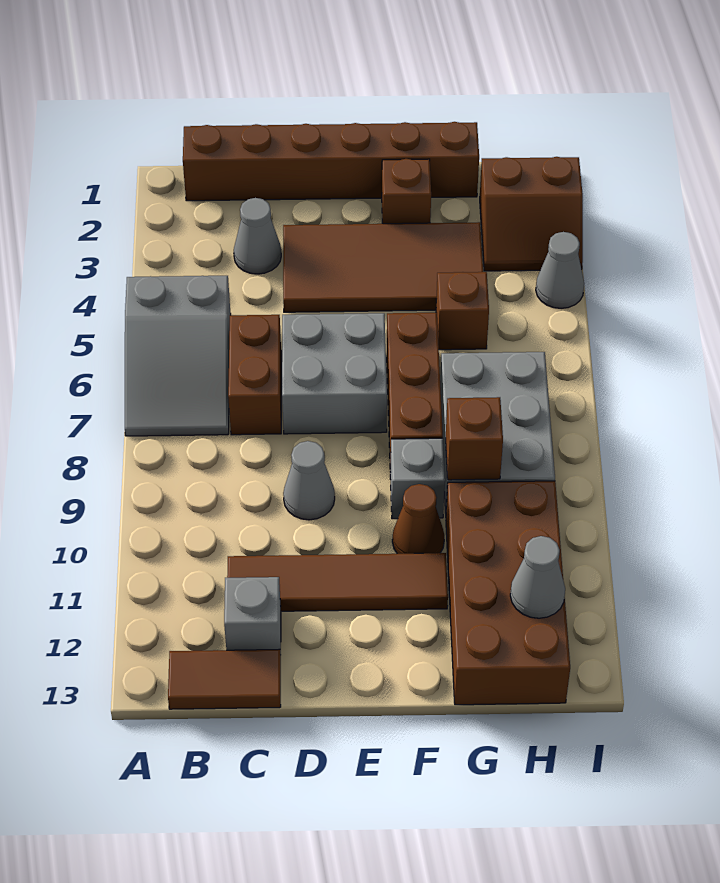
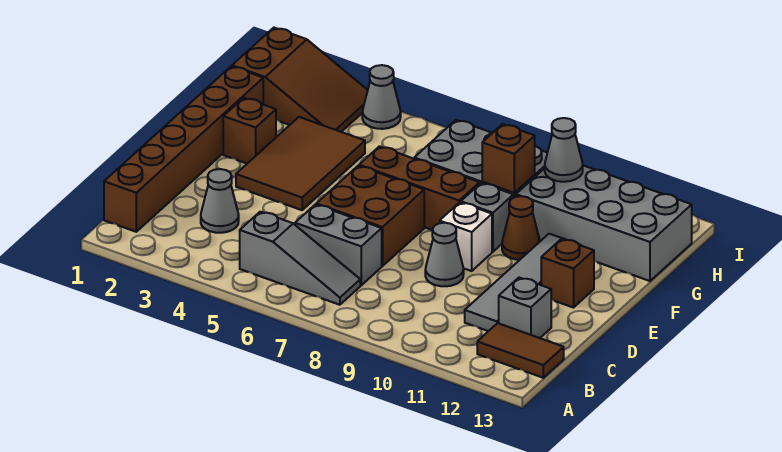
grey slope A5:B7 level 1 top 5 -> grey slope B5:B7 level 1 top 5
brown tile B13:C13 level 1 -> brown tile B12:B13 level 1
brown brick C6:C7 level 1 -> grey brick C6:C7 level 1
brown tile C11:F11 level 1 -> grey tile C11:F11 level 1
brown tile D3:G4 level 1 -> brown tile E3:G4 level 1
grey brick D6:E7 level 1 -> brown brick D6:E7 level 1
none -> white brick E9 level 1
brown brick G5 level 1 -> brown brick E12 level 1
brown brick G10:H13 level 1 -> grey brick G10:H13 level 1
brown slope H2:I3 level 1 top 2 -> brown slope H1:I3 level 1 top 1
grey cone H12 level 2 -> grey cone H10 level 2

